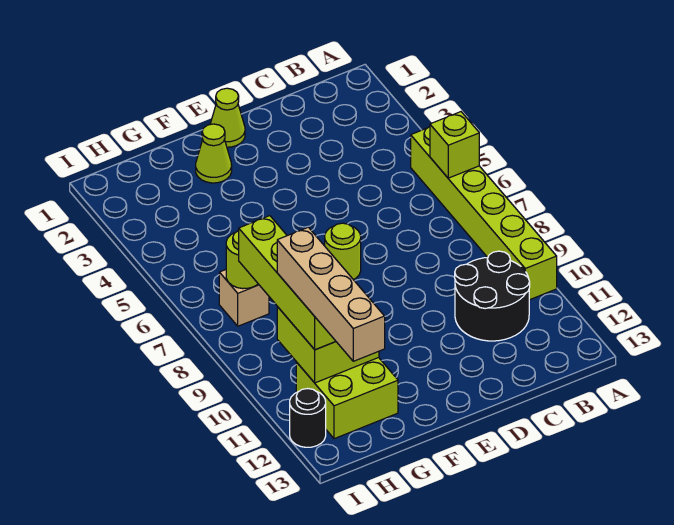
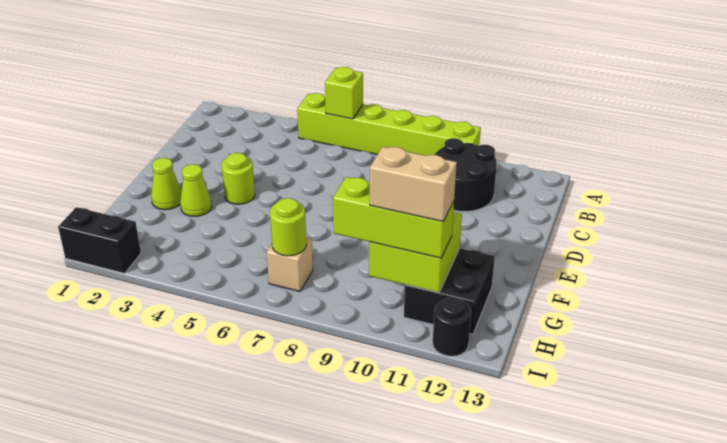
lime cone E1 level 1 -> lime cone F3 level 1
lime round brick E7 level 1 -> lime round brick E4 level 1
lime brick G11:H12 level 1 -> black brick G11:H12 level 1
lime brick H8:H11 level 3 -> lime brick H9:H11 level 3
tan brick H10:H13 level 4 -> tan brick H10:H11 level 4
none -> black brick I1:I2 level 1

